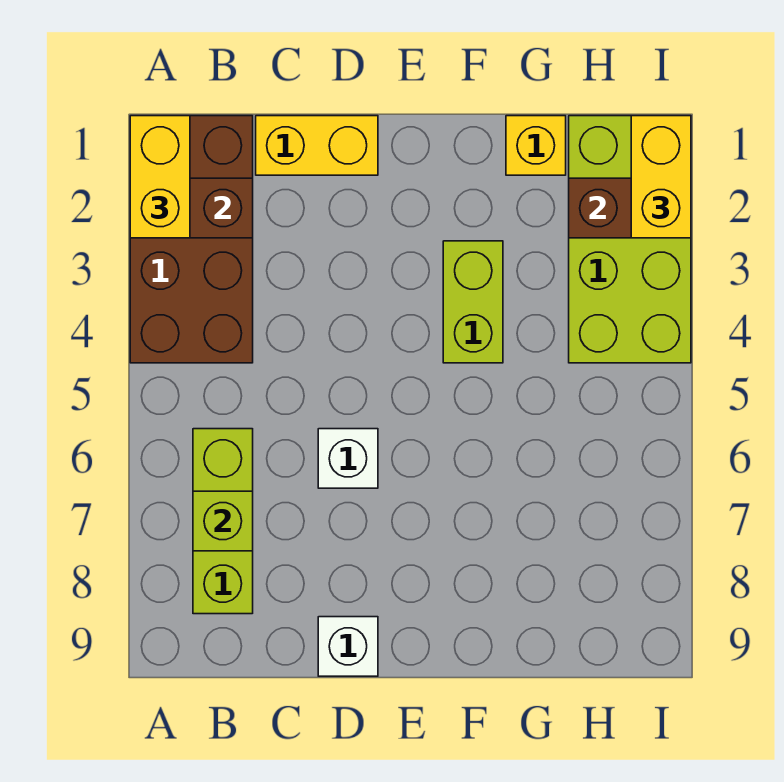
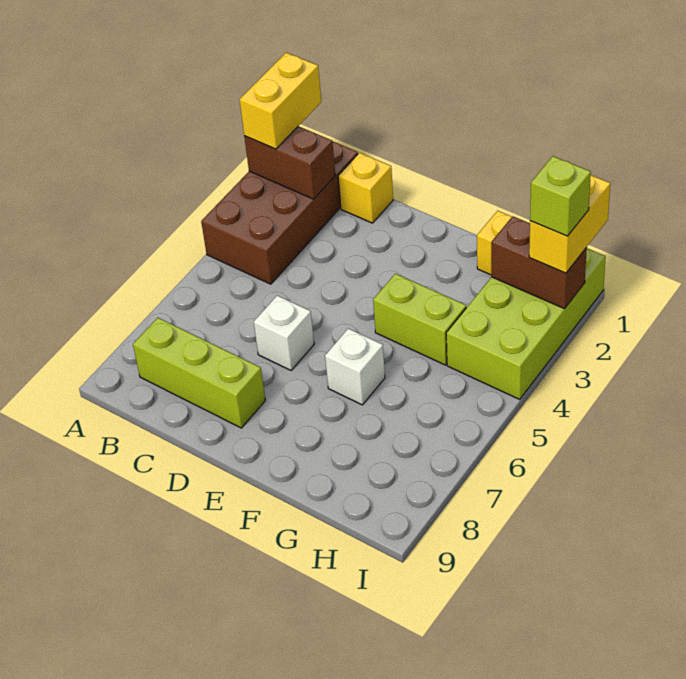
lime brick B6:B8 level 1 -> lime brick B8:D8 level 1
lime brick B7 level 2 -> lime brick I2 level 4
yellow brick C1:D1 level 1 -> yellow brick C1 level 1
white brick D9 level 1 -> white brick F6 level 1
lime brick F3:F4 level 1 -> lime brick F4:G4 level 1

